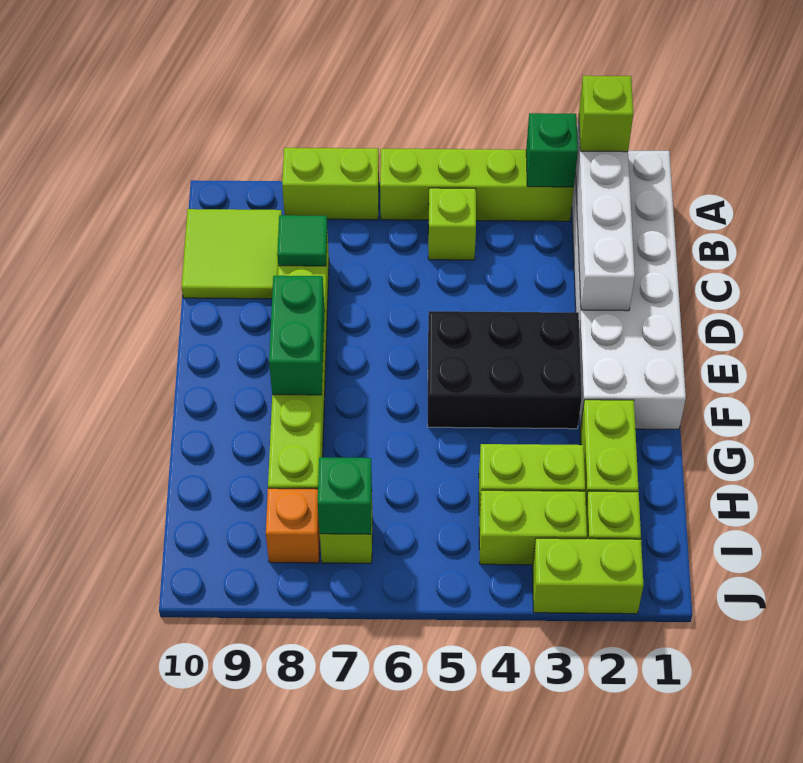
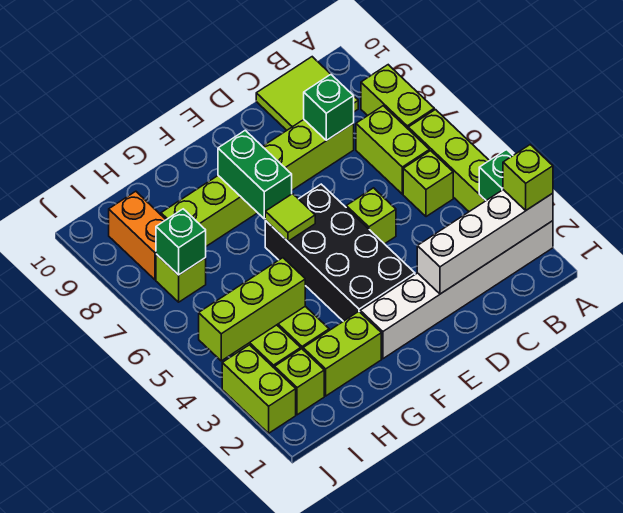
white brick A1:F2 level 1 -> white brick A2:F2 level 1
none -> lime brick B6:B7 level 1
green tile C8 level 2 -> green brick C8 level 2
none -> lime brick D5 level 1
black brick E3:F5 level 1 -> black brick E3:F6 level 1
green brick E8:F8 level 2 -> green brick F7:F8 level 2
none -> lime tile F6 level 2
none -> lime brick H4:J4 level 2
orange brick I8 level 1 -> orange brick I8:I9 level 1

